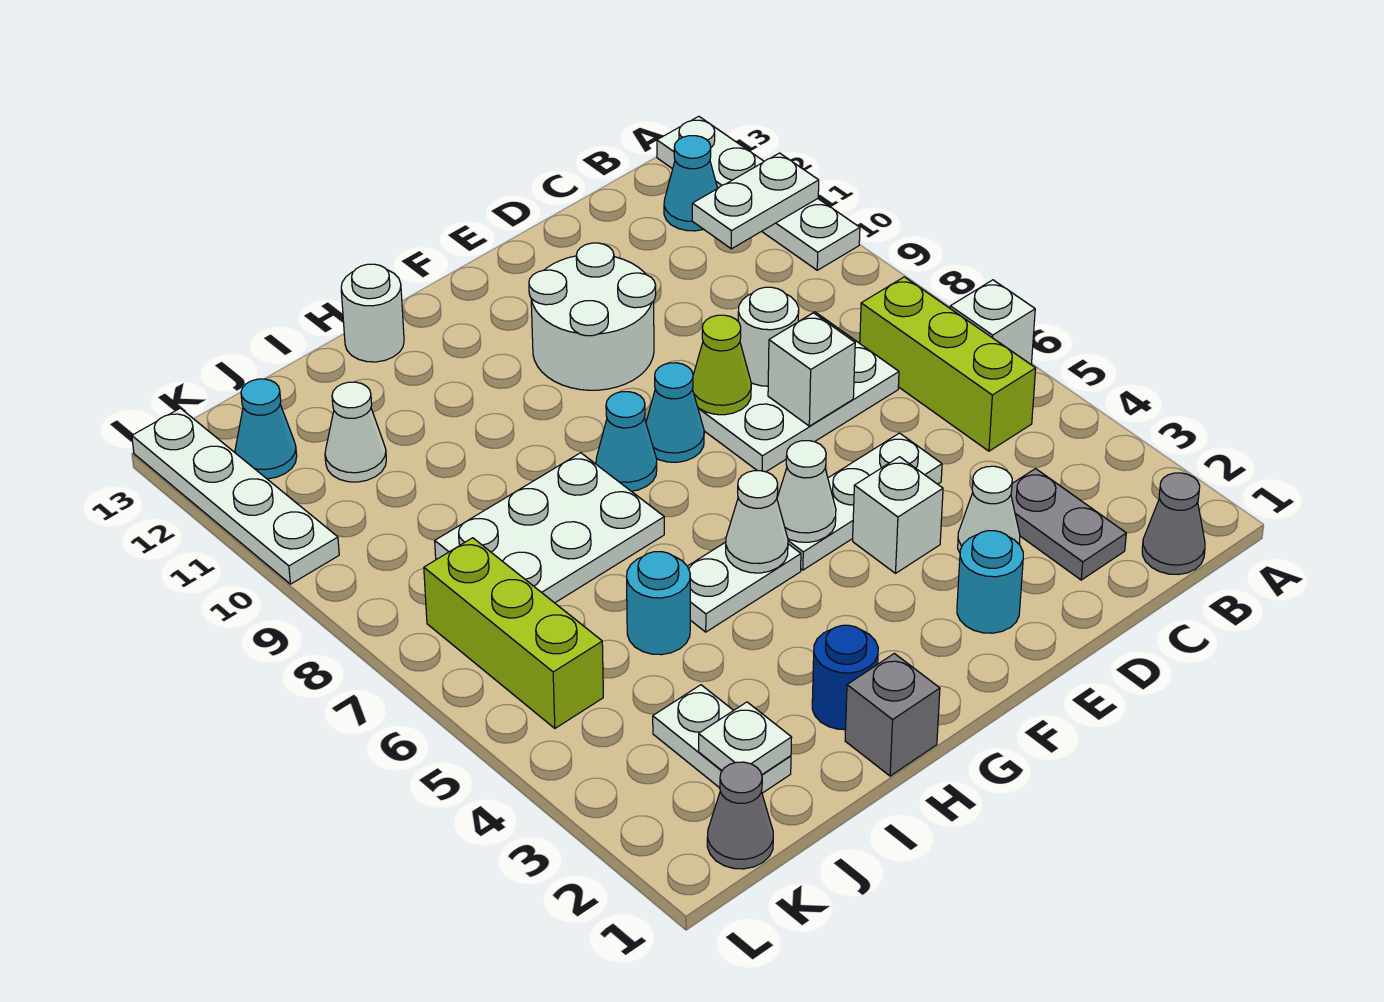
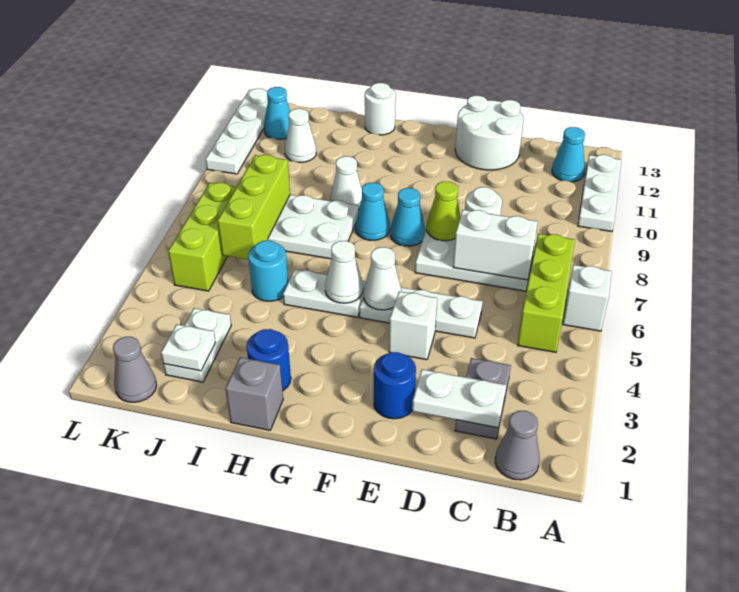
white plate A10:A13 level 1 -> white plate A10:A12 level 1
white plate A11:B11 level 2 -> white plate C2:D2 level 2
white cone D3 level 1 -> white cone H9 level 1
white brick D7 level 2 -> white brick C7:D7 level 2
cyan round brick E2 level 1 -> blue round brick E2 level 1
white round brick E10:F11 level 1 -> white round brick D12:E13 level 1
none -> lime brick J6:J8 level 2

